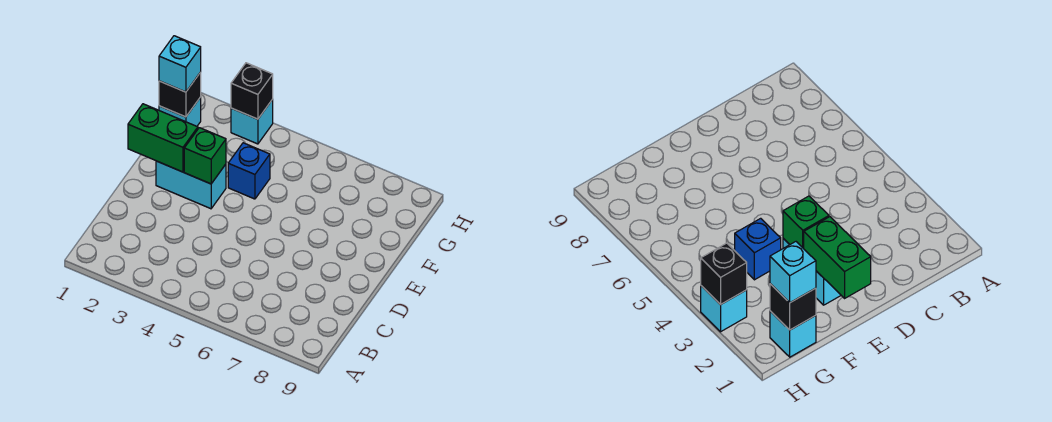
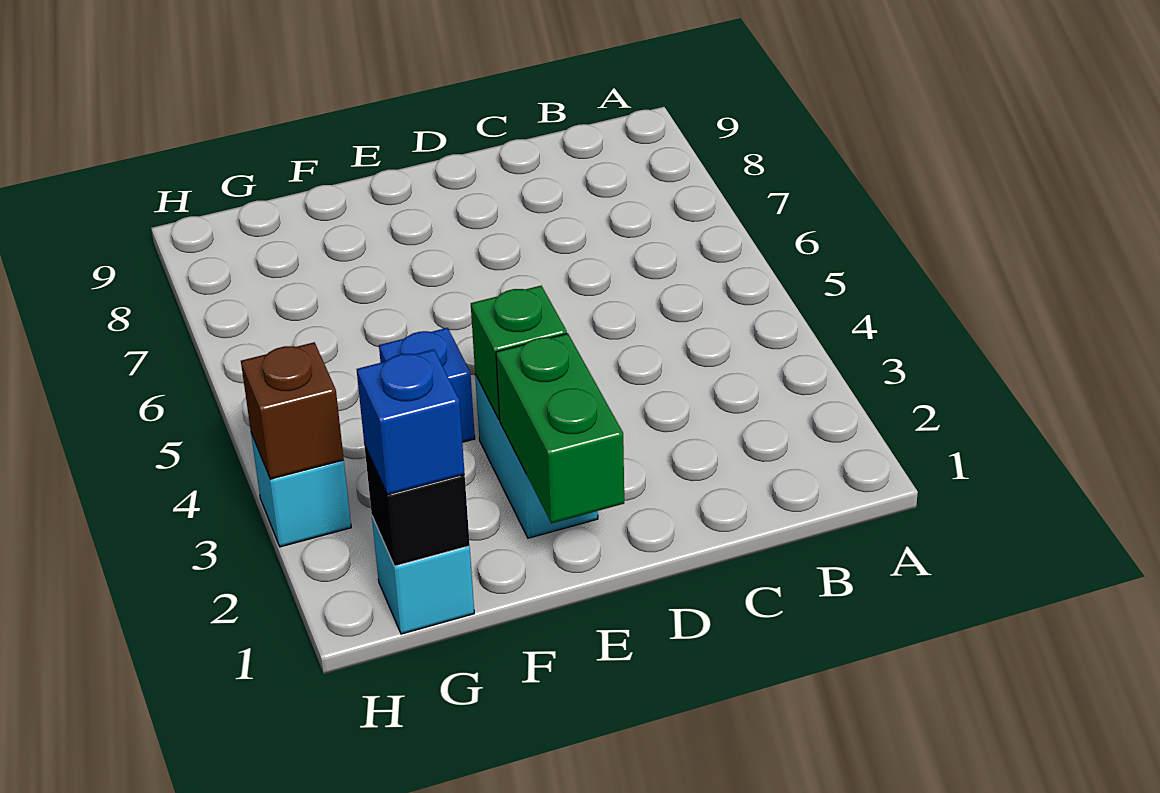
cyan brick G1 level 3 -> blue brick G1 level 3
black brick H3 level 2 -> brown brick H3 level 2

